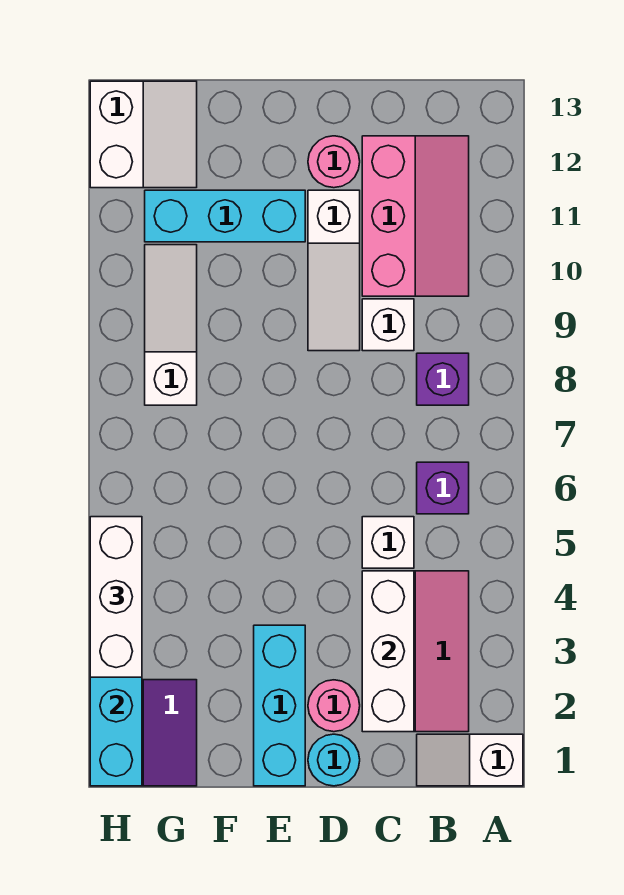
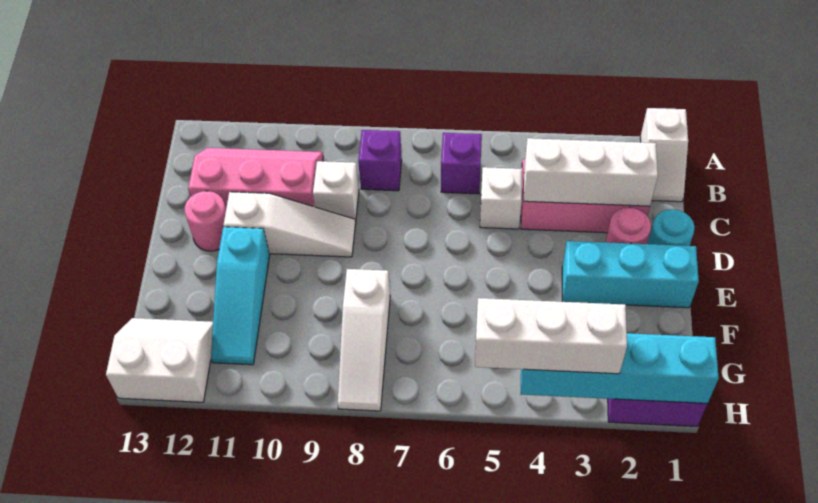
cyan brick E11:G11 level 1 -> cyan slope E11:G11 level 1 top E
white slope G8:G10 level 1 top 8 -> white slope F8:H8 level 1 top F

